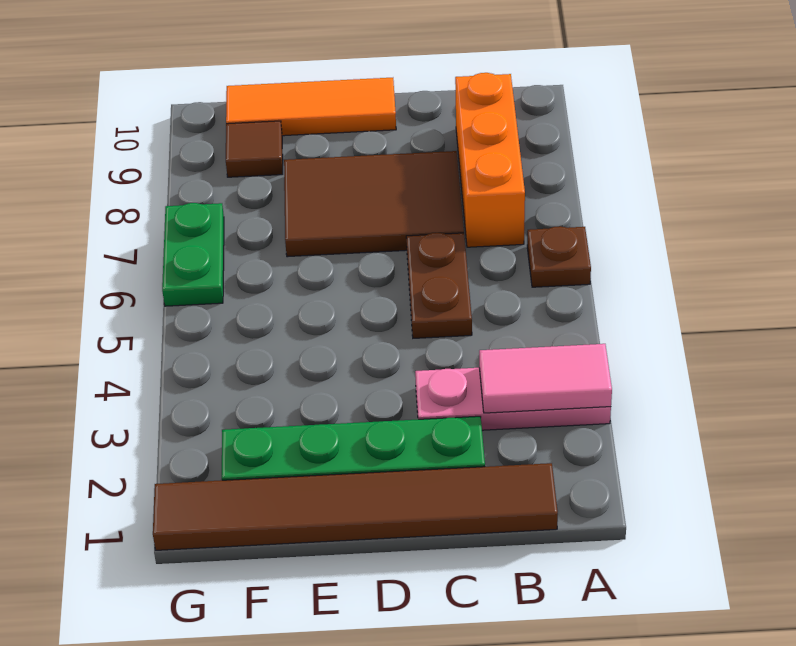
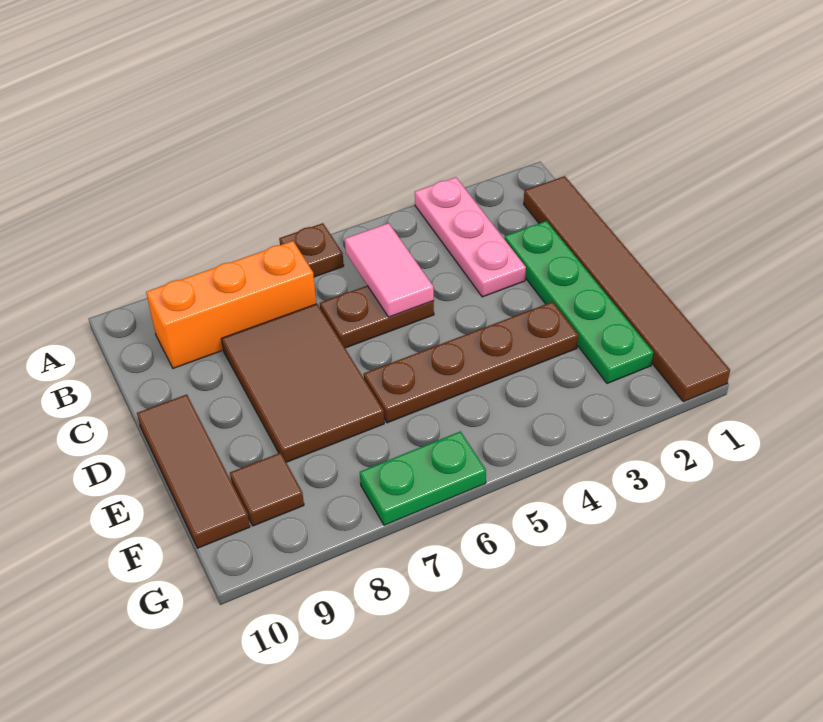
pink tile A3:B3 level 2 -> pink tile B5:C5 level 2
orange tile D10:F10 level 1 -> brown tile D10:F10 level 1
none -> brown plate E3:E6 level 1

